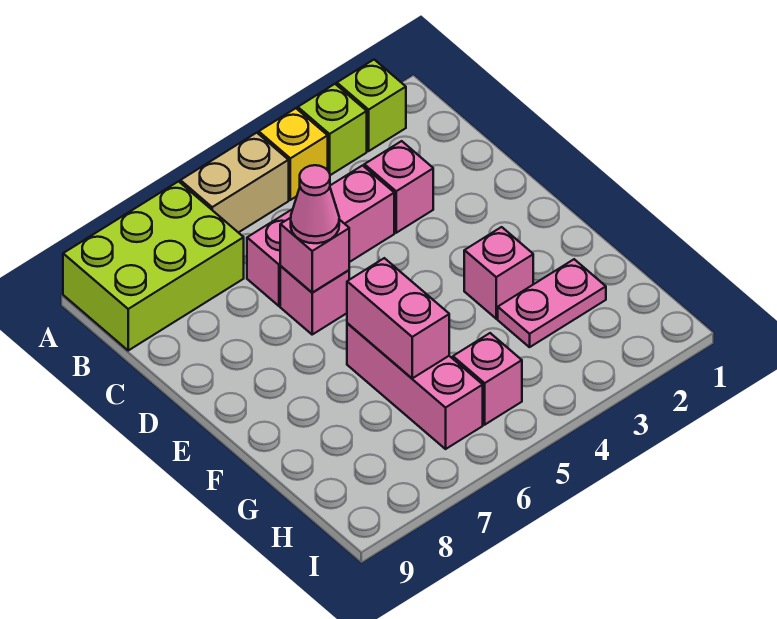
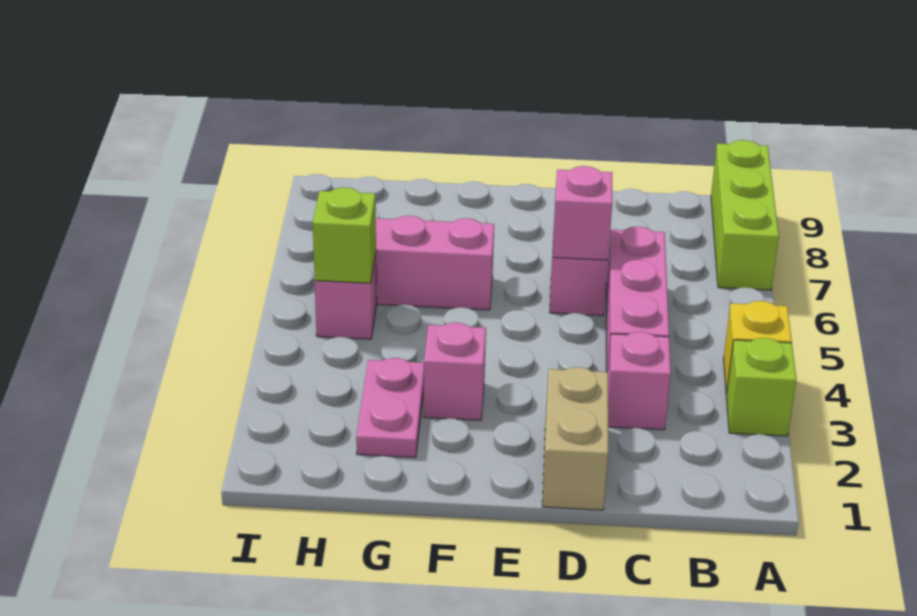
lime brick A2 level 1 -> lime brick H5 level 2
tan brick A5:A6 level 1 -> tan brick D1:D2 level 1
lime brick A7:B9 level 1 -> lime brick A7:A9 level 1
pink cone D6 level 3 -> none
pink brick F6:G6 level 2 -> none

